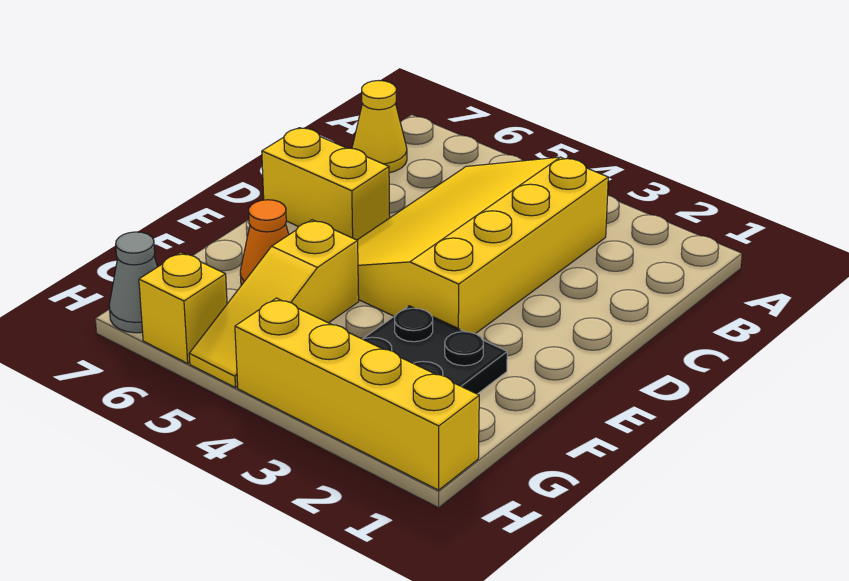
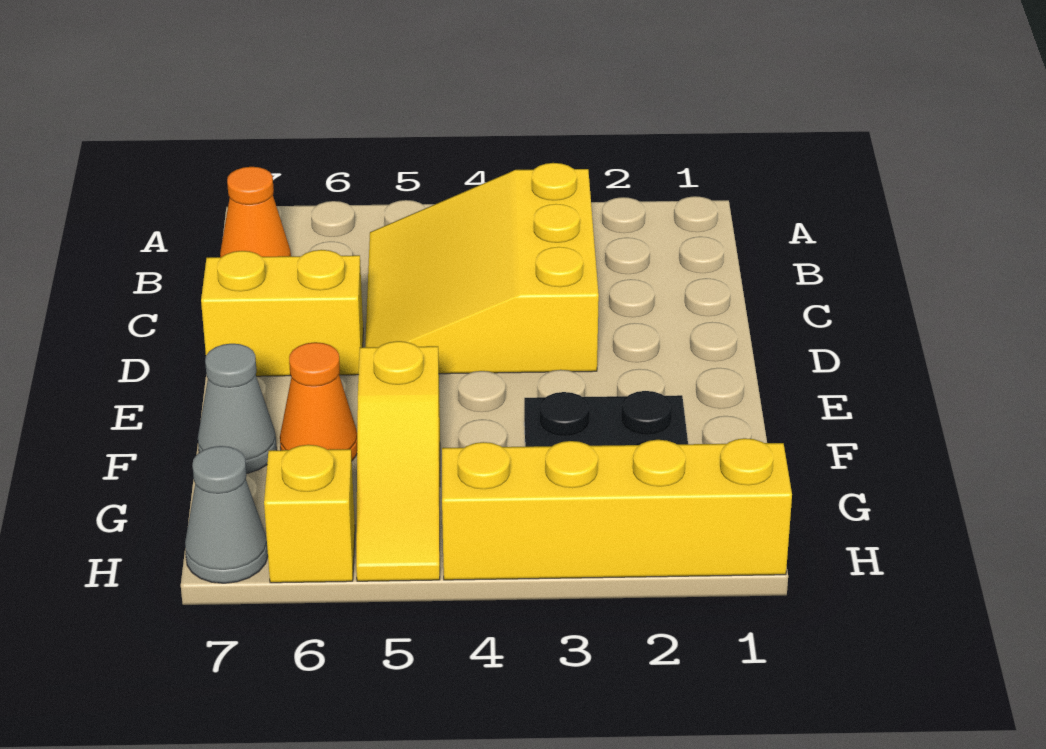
yellow slope B3:E5 level 1 top 3 -> yellow slope B3:D5 level 1 top 3
yellow cone B7 level 1 -> orange cone B7 level 1
none -> grey cone F7 level 1

